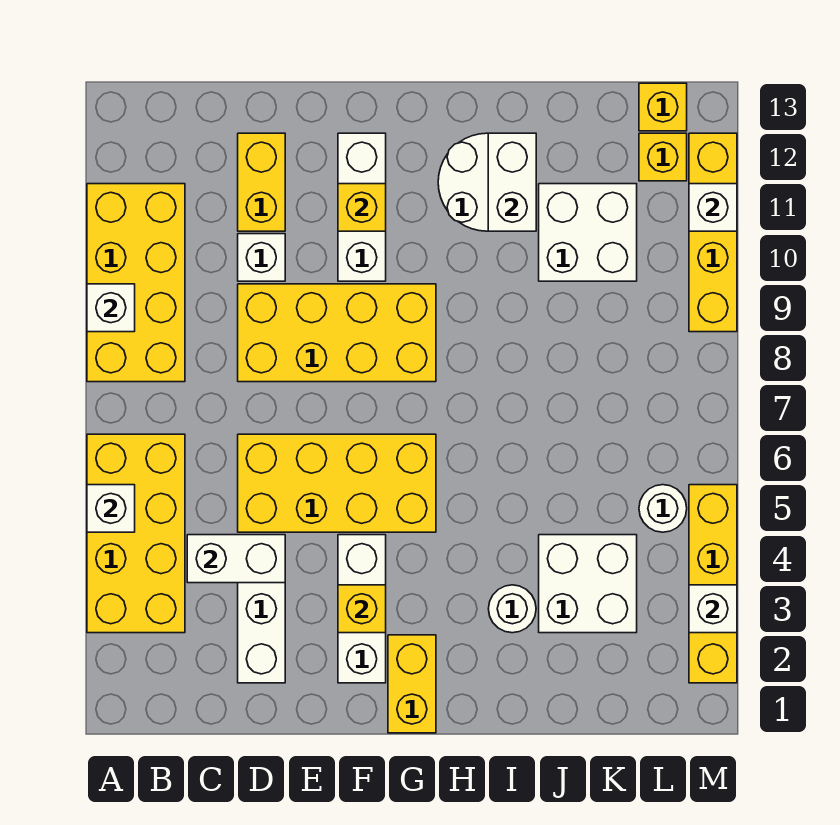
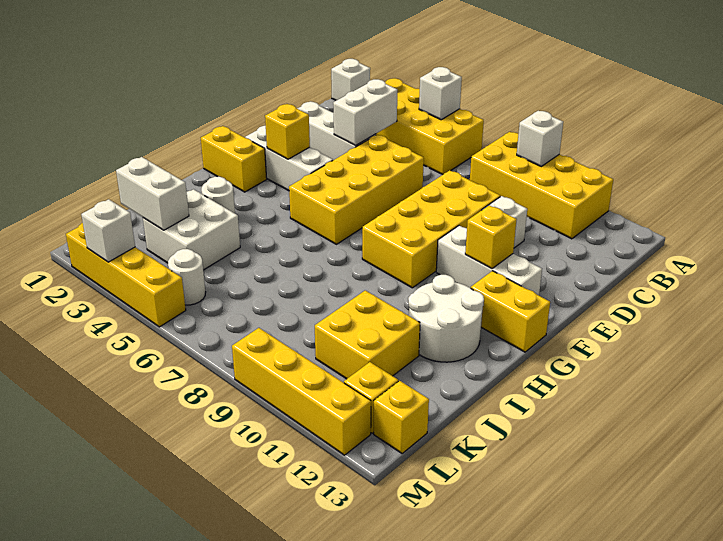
yellow brick D11:D12 level 1 -> yellow brick G12:G13 level 1
white brick I11:I12 level 2 -> white brick K2:K3 level 2
white brick J10:K11 level 1 -> yellow brick J10:K11 level 1
white brick M11 level 2 -> white brick A1 level 1

